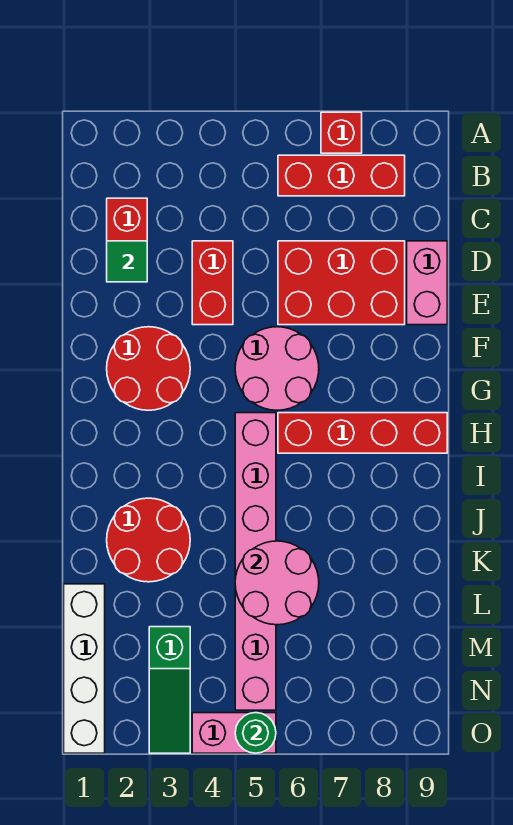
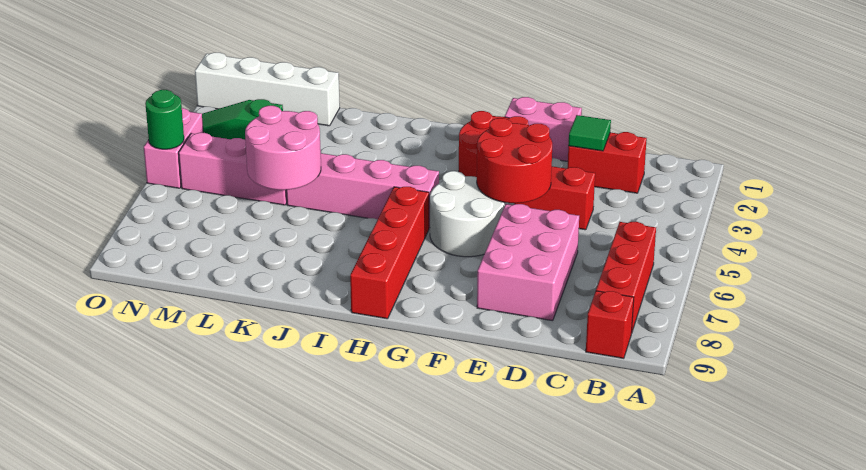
red brick A7 level 1 -> red brick B9 level 1
red brick D6:E8 level 1 -> pink brick D6:E8 level 1
pink brick D9:E9 level 1 -> pink brick E1:F1 level 1
pink round brick F5:G6 level 1 -> white round brick F5:G6 level 1
red round brick J2:K3 level 1 -> red round brick E4:F5 level 2

